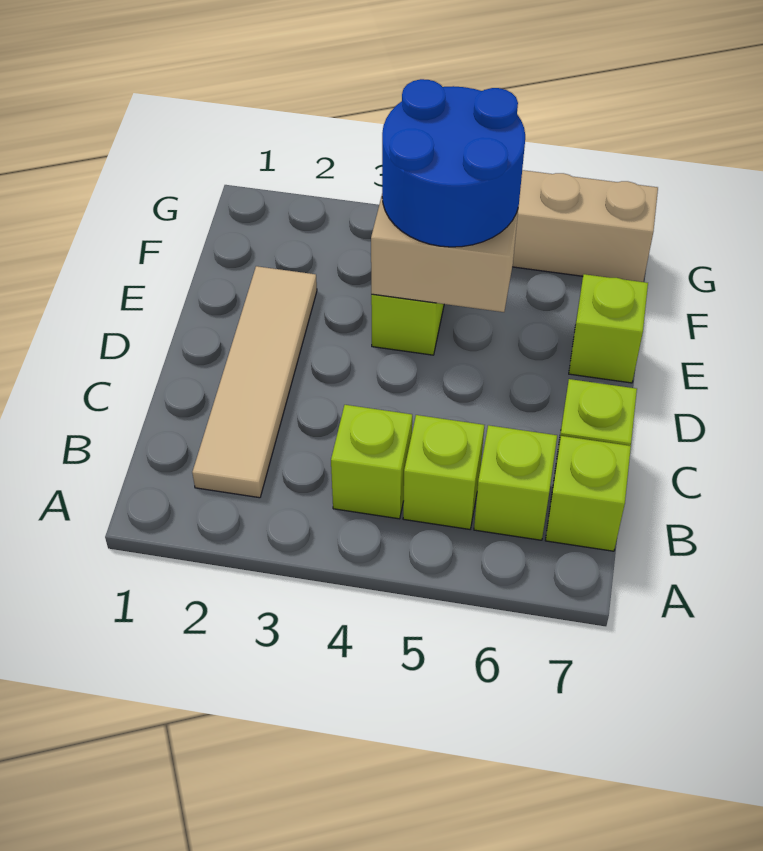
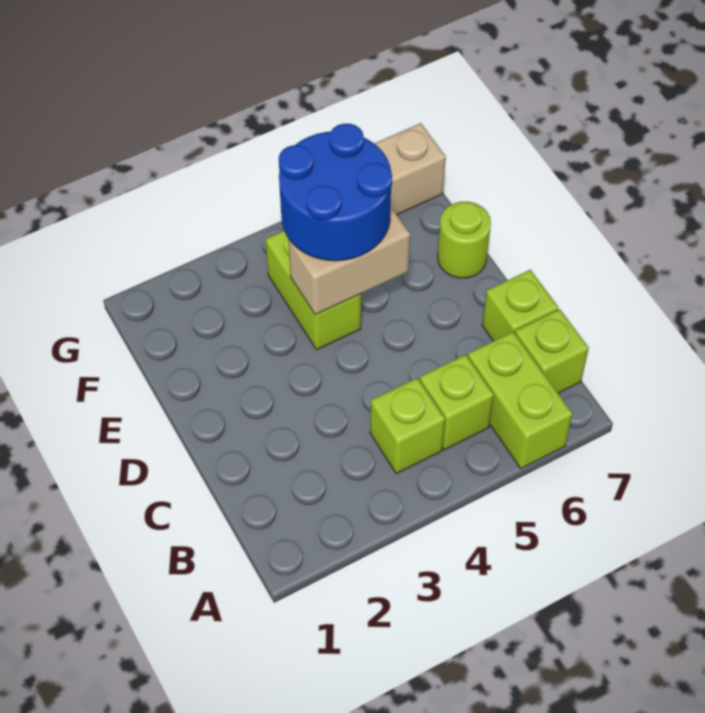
tan tile B2:E2 level 1 -> none
lime brick B6 level 1 -> lime brick A6:B6 level 1
lime brick E7 level 1 -> lime round brick E7 level 1

